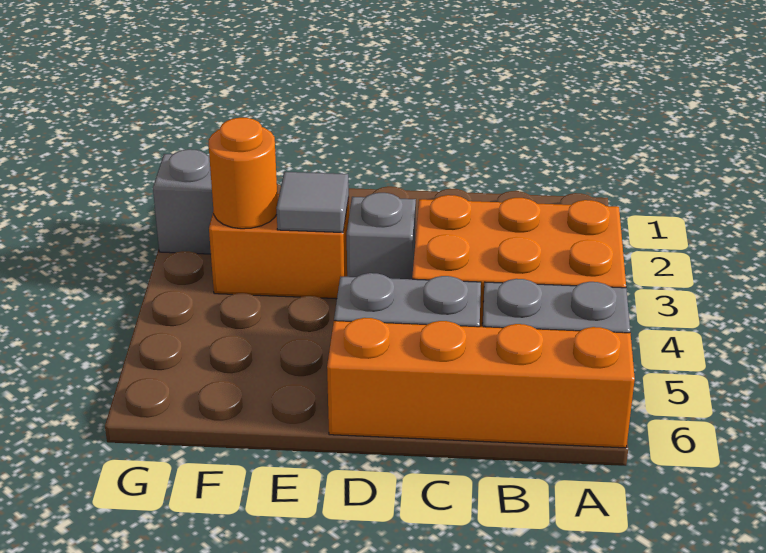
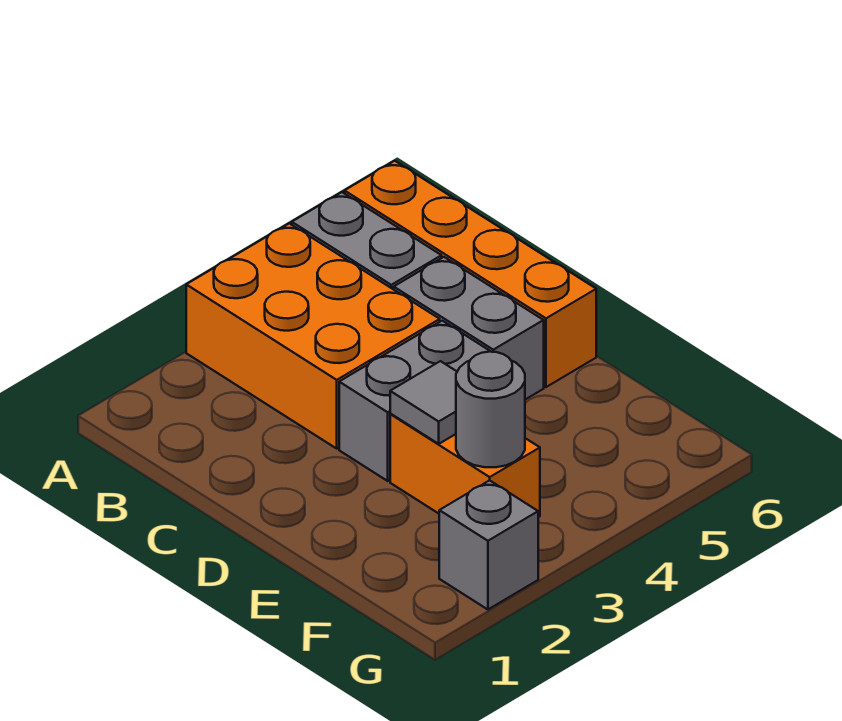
grey brick D3 level 1 -> grey brick D3:D4 level 1
orange round brick F3 level 2 -> grey round brick F3 level 2

